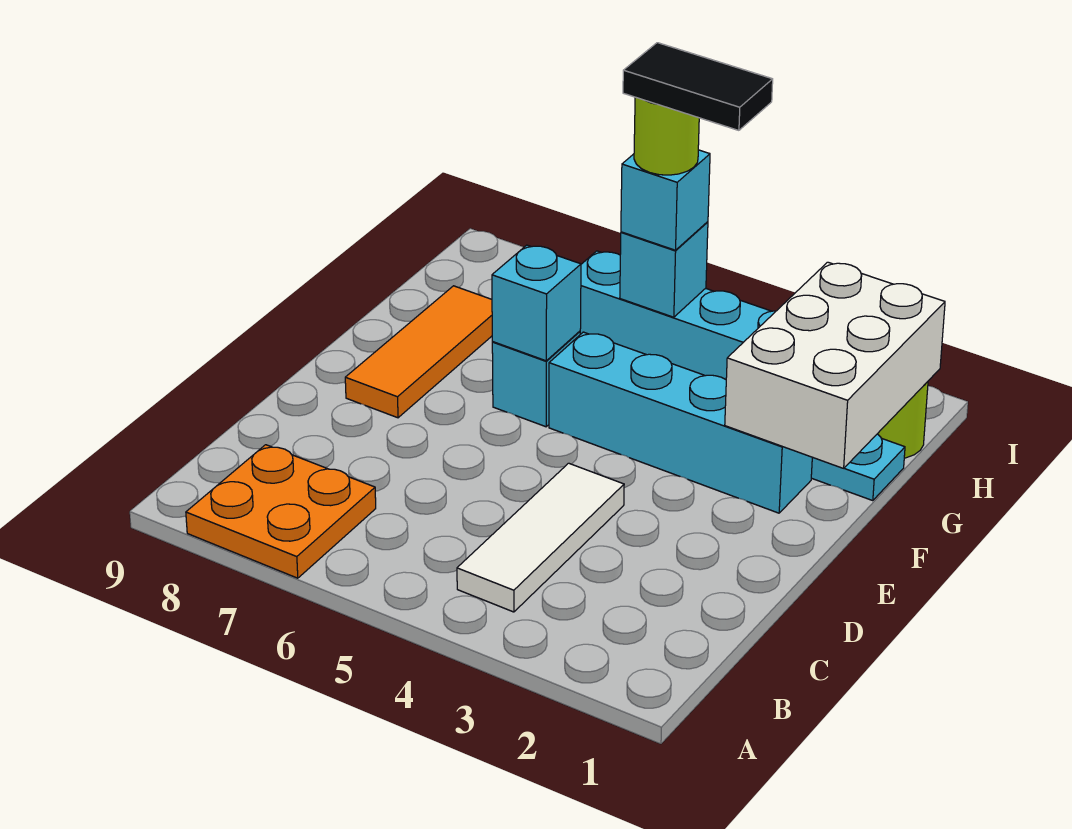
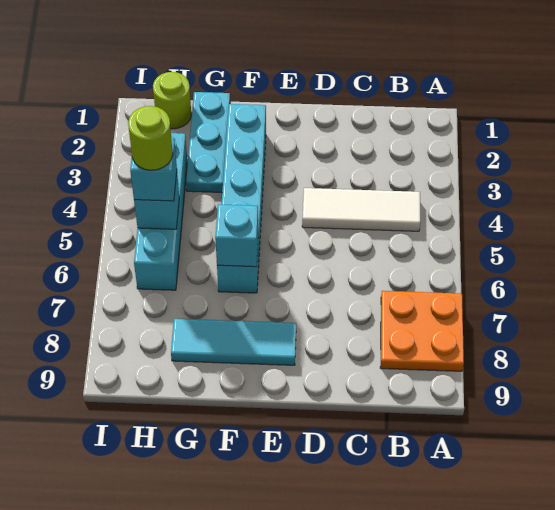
orange tile E8:G8 level 1 -> cyan tile E8:G8 level 1
white brick F1:H2 level 2 -> none
black tile H4:H5 level 5 -> none

